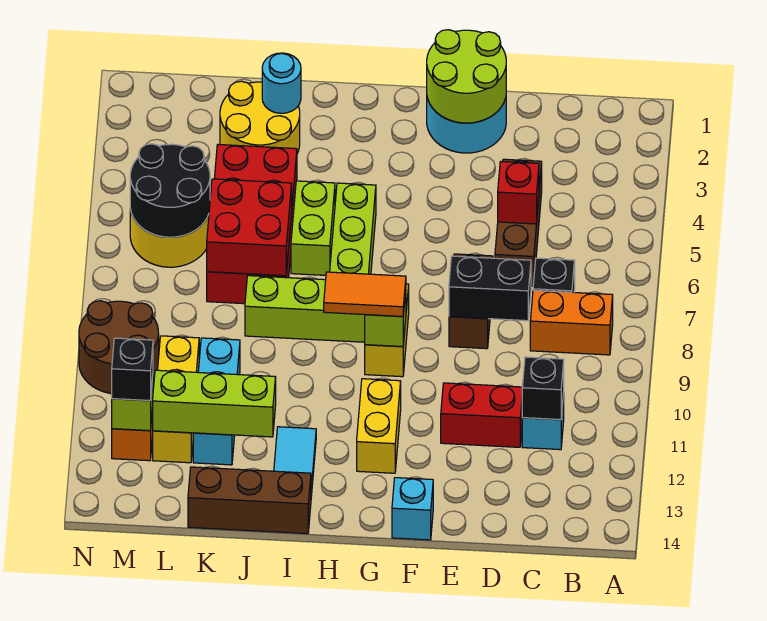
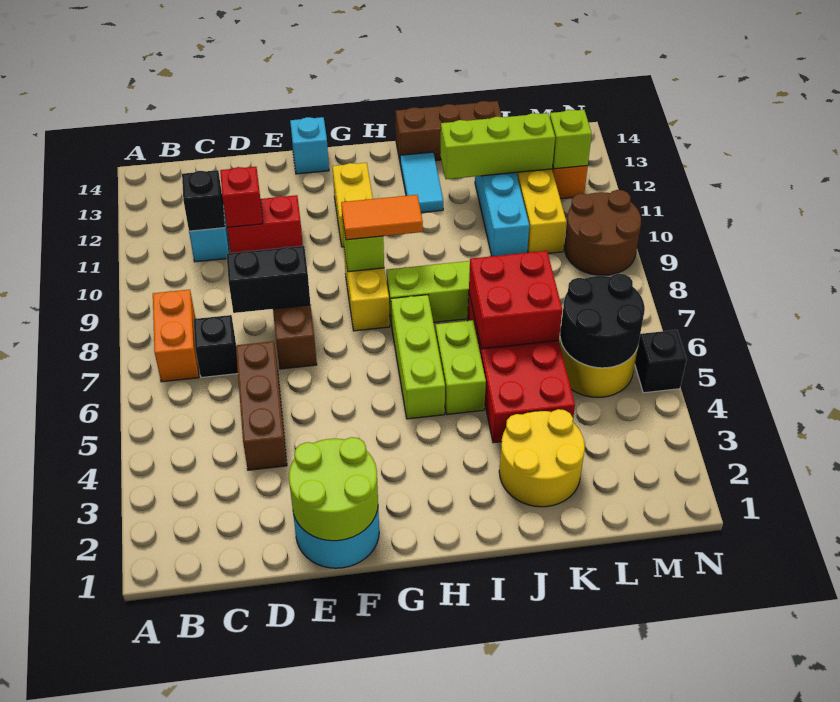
orange brick B8:C8 level 1 -> orange brick B7:B8 level 1
red brick D5 level 2 -> red brick D11 level 2
cyan round brick J2 level 2 -> none
black brick M12 level 3 -> black brick N5 level 1

